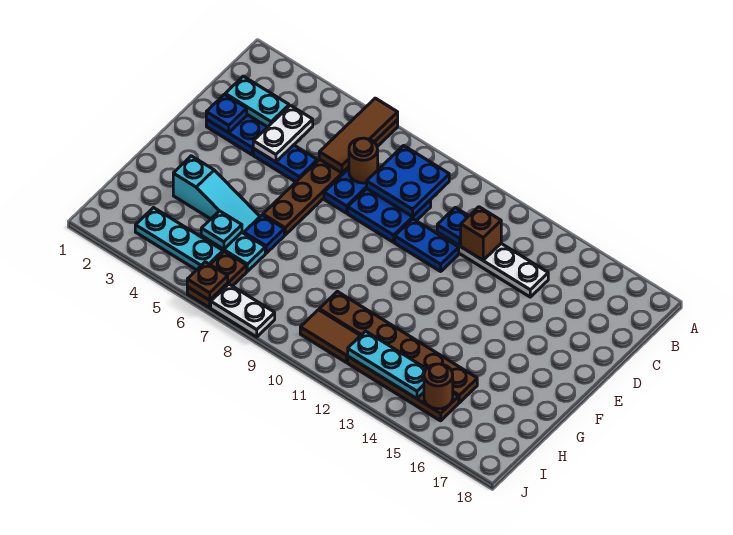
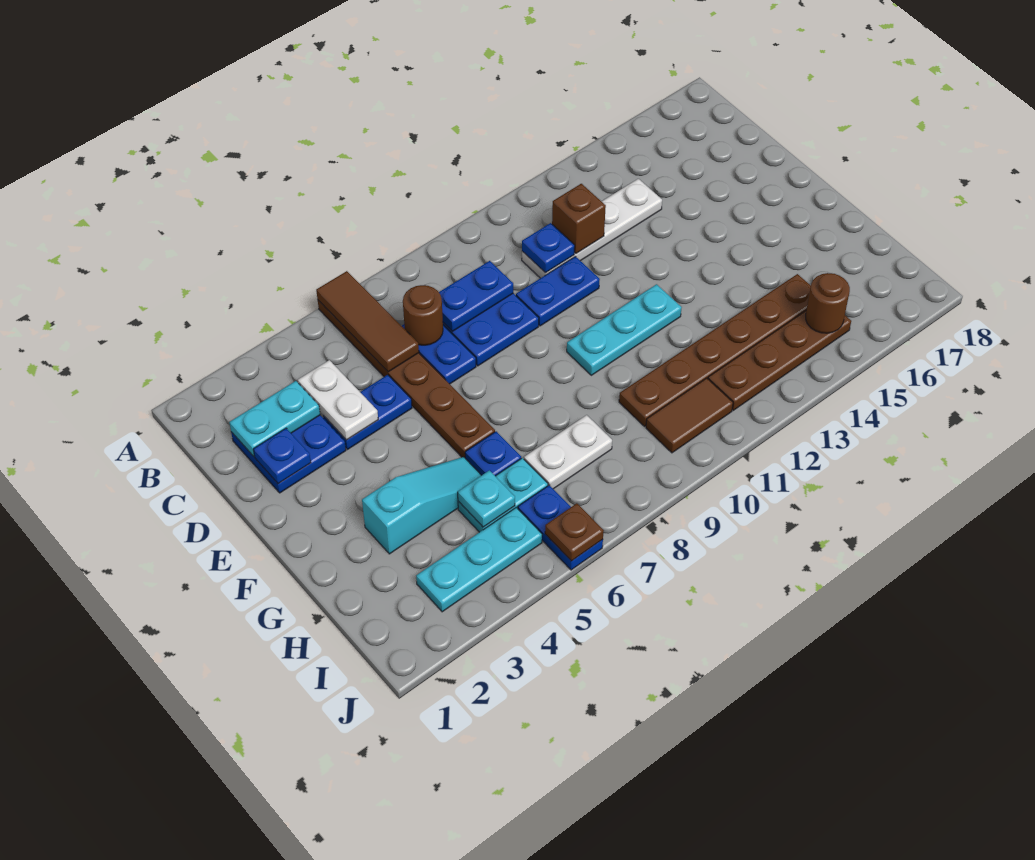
blue plate B8:C9 level 2 -> blue plate C8:C9 level 2
brown plate I6:J6 level 1 -> blue plate I6:J6 level 1
cyan plate I12:I14 level 2 -> cyan plate F10:F12 level 1
white plate J7:J8 level 1 -> white plate H7:H8 level 1

